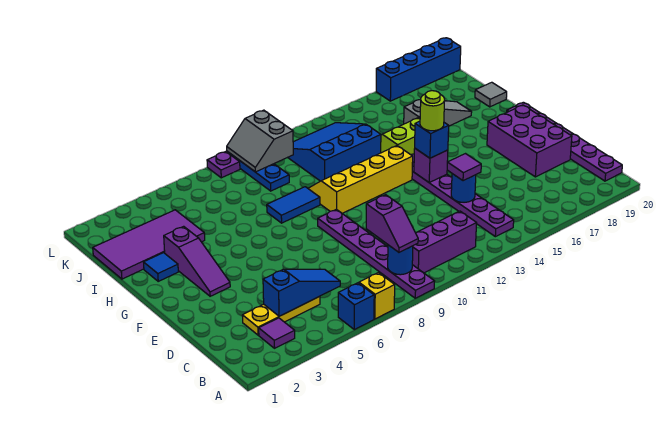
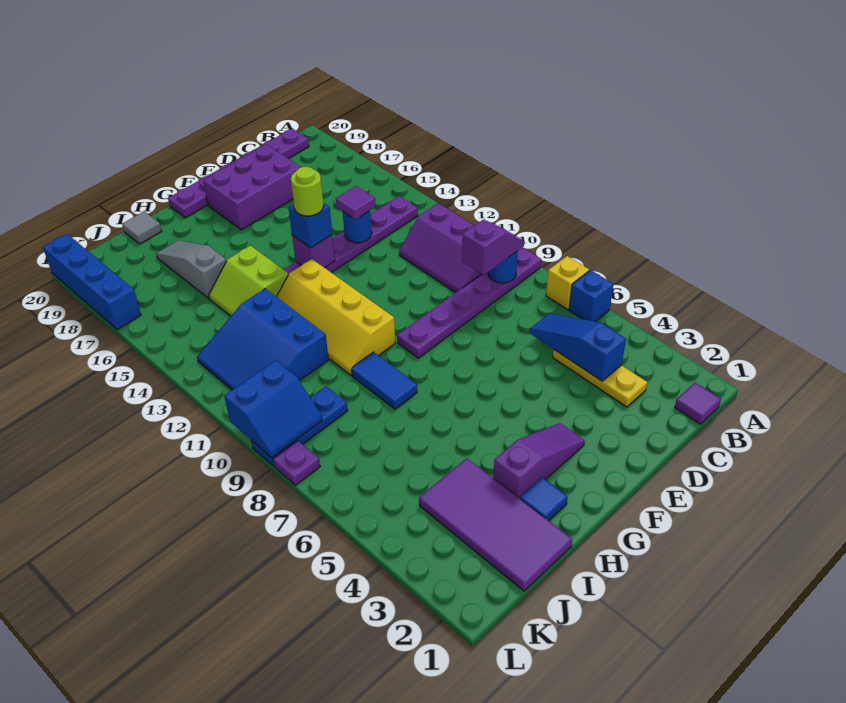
purple tile B3 level 1 -> purple tile B1 level 1
grey slope K9:L10 level 2 top 10 -> blue slope K9:L10 level 2 top 10

